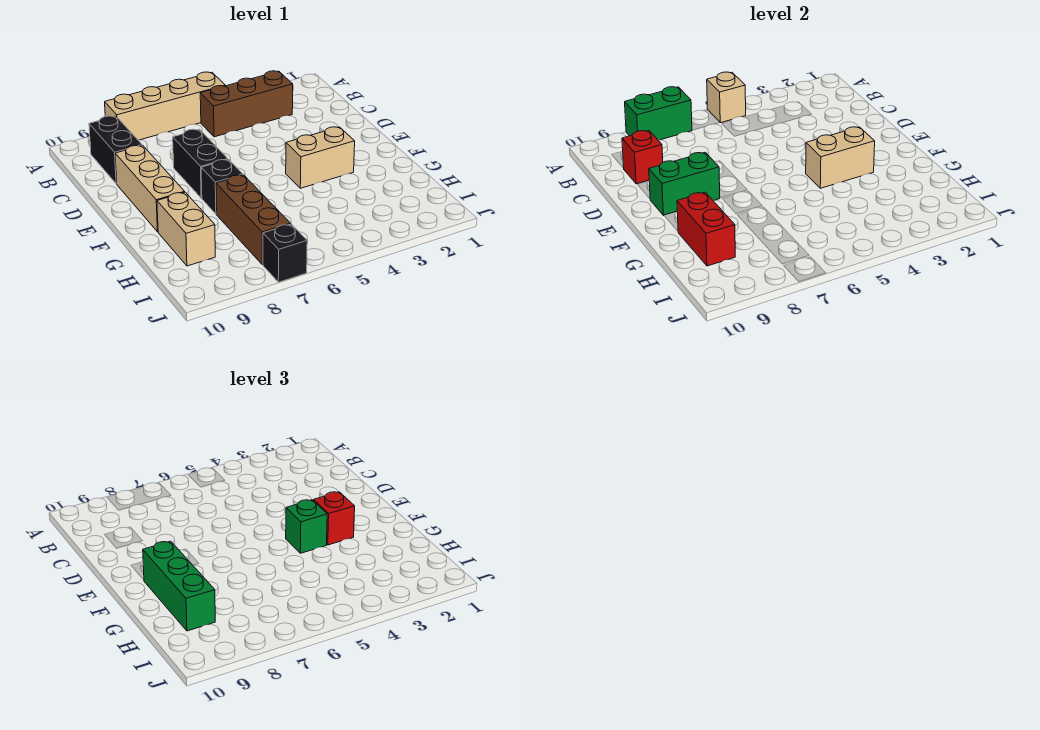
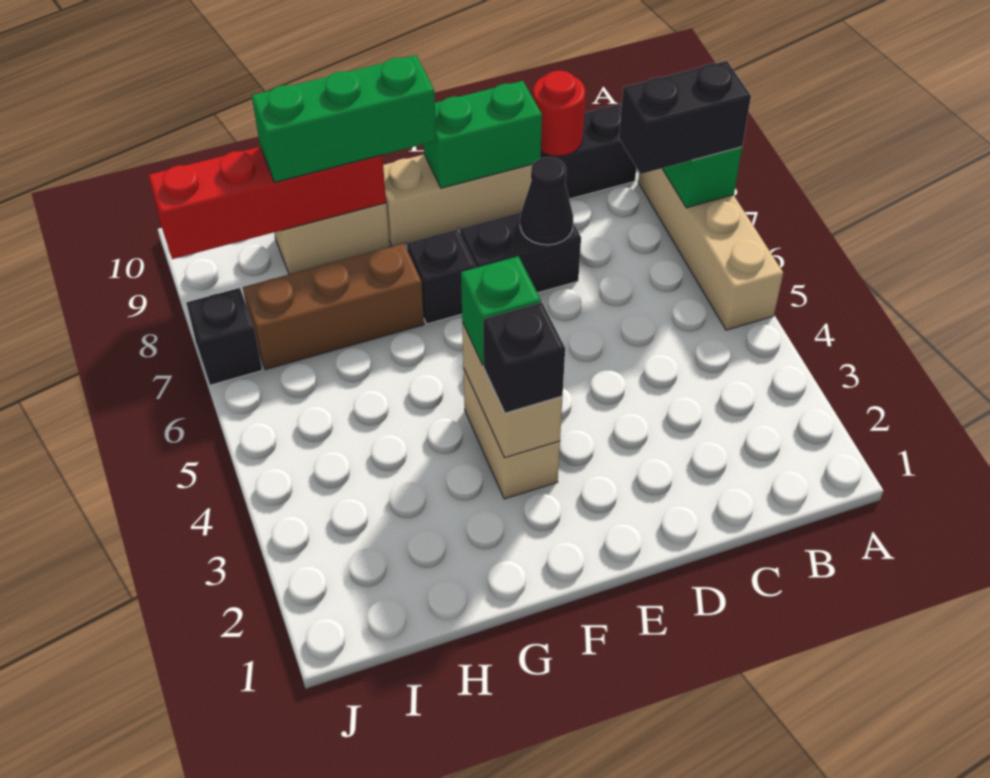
tan brick A5 level 2 -> none
none -> black brick A7:B7 level 3
brown brick B3:B5 level 1 -> none
red brick C9 level 2 -> red round brick C9 level 2
none -> black cone D7 level 2
green brick E8:E9 level 2 -> green brick D9:E9 level 2
red brick F3 level 3 -> black brick F3 level 3
red brick G9:H9 level 2 -> red brick G9:J9 level 2

